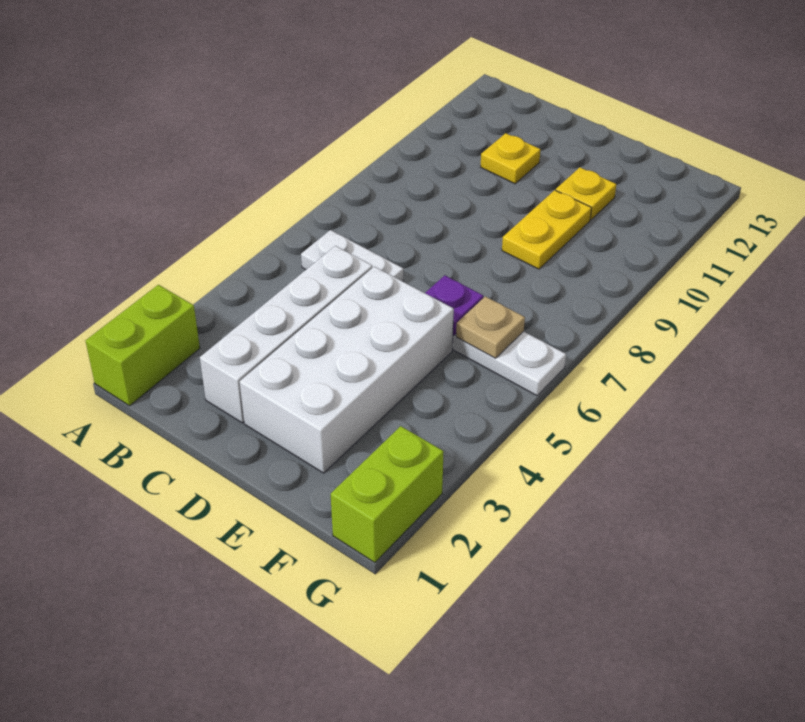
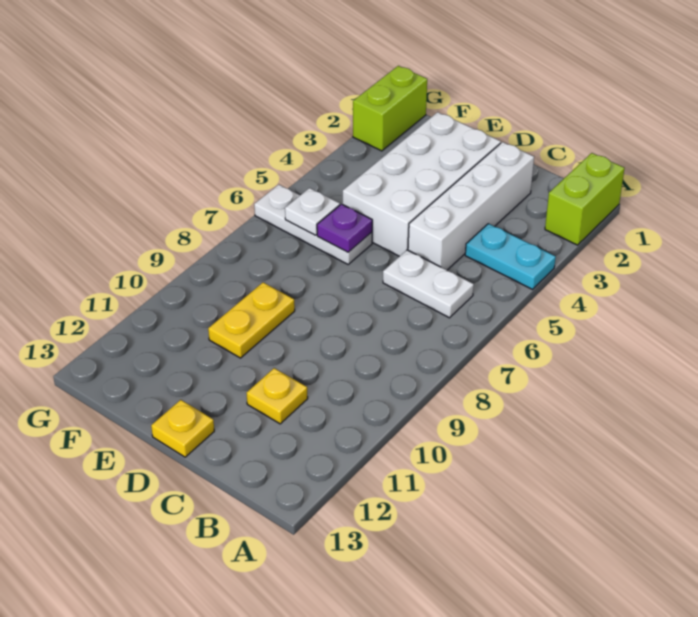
none -> cyan plate A4:B4 level 1
yellow plate E11 level 1 -> yellow plate D13 level 1
tan plate F6 level 2 -> white plate F6 level 2

